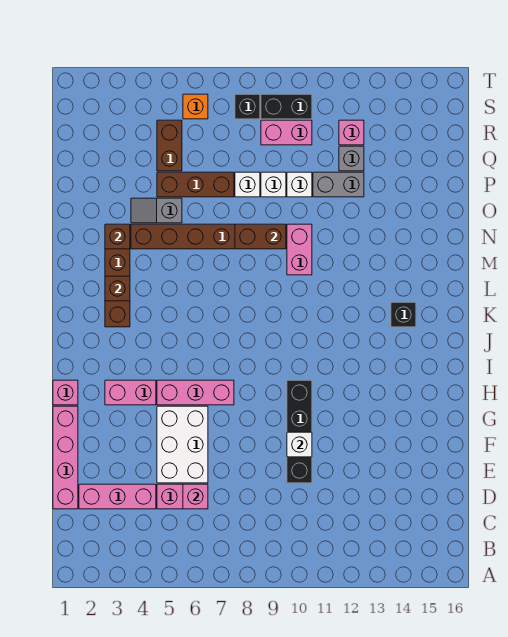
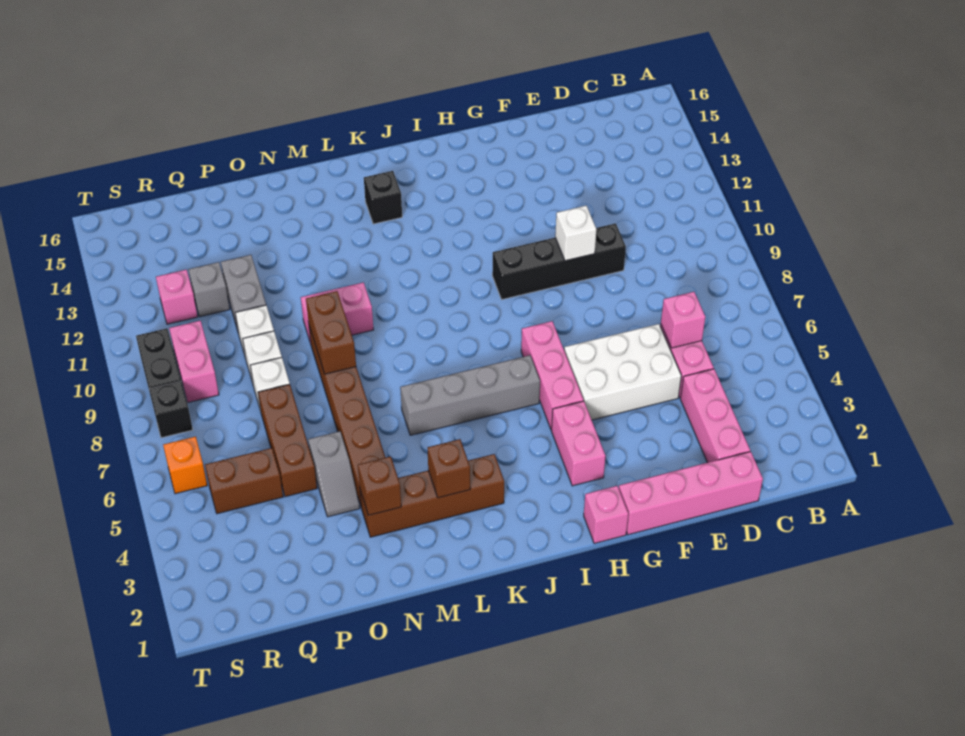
none -> grey brick I6:L6 level 1

